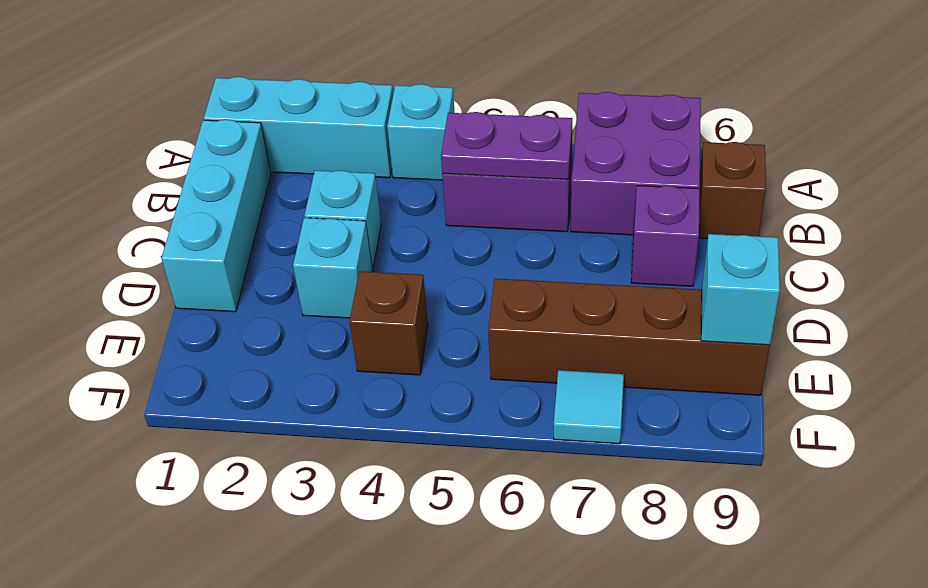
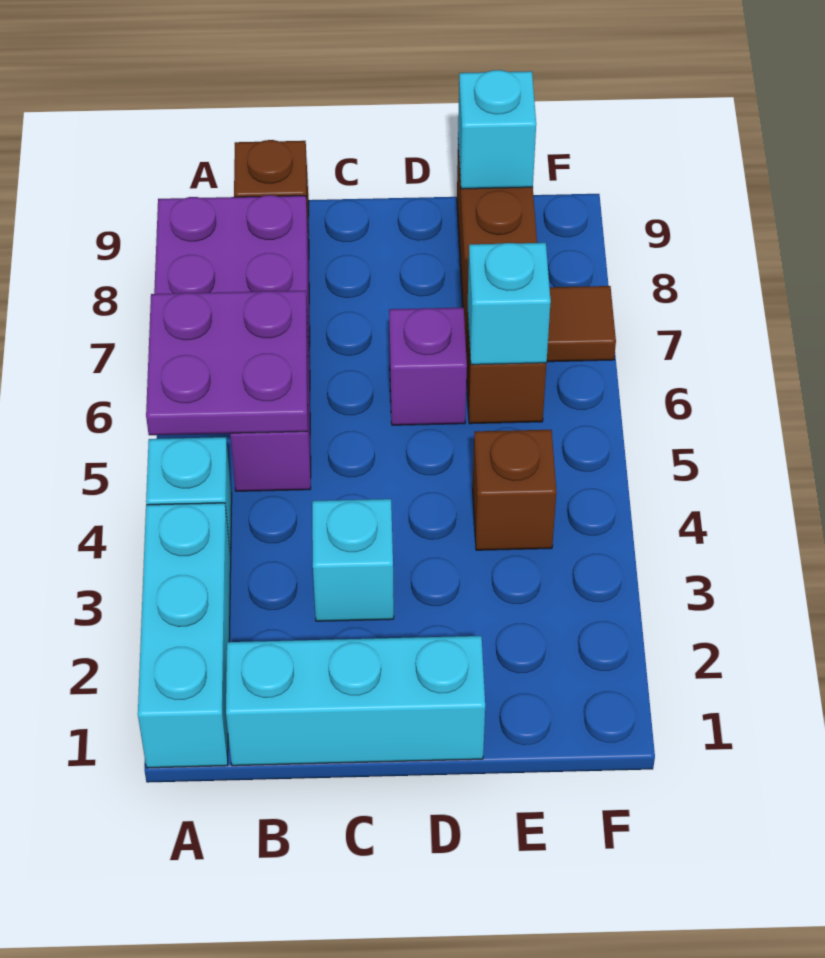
purple plate B5:B6 level 2 -> purple plate A5:B6 level 2
purple brick C8 level 1 -> purple brick D6 level 1
cyan brick D3 level 1 -> cyan brick E6 level 2
cyan tile F7 level 1 -> brown tile F7 level 1

